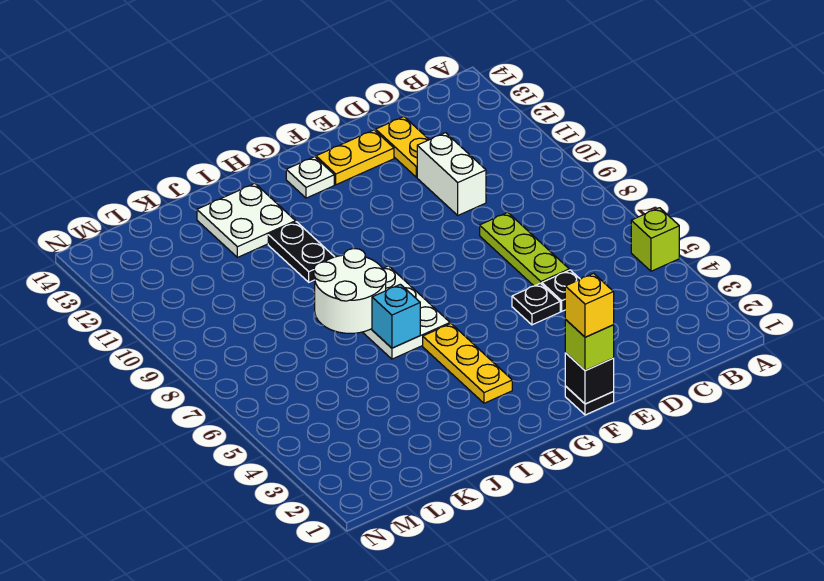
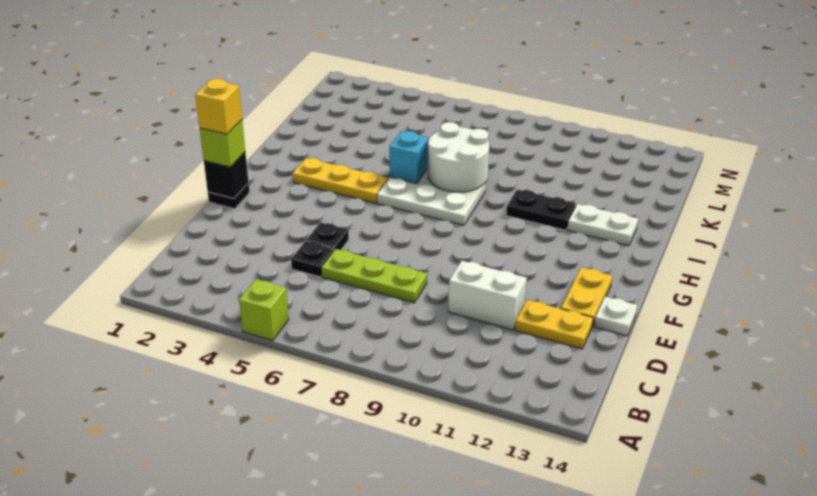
white plate G13 level 1 -> white plate E14 level 1
white plate I12:J13 level 1 -> white plate I12:I13 level 1

